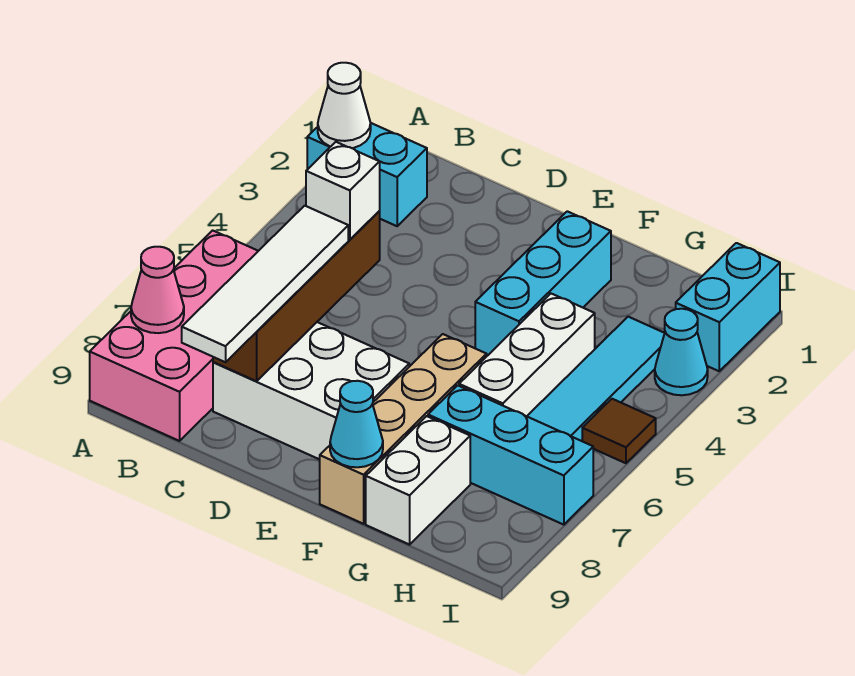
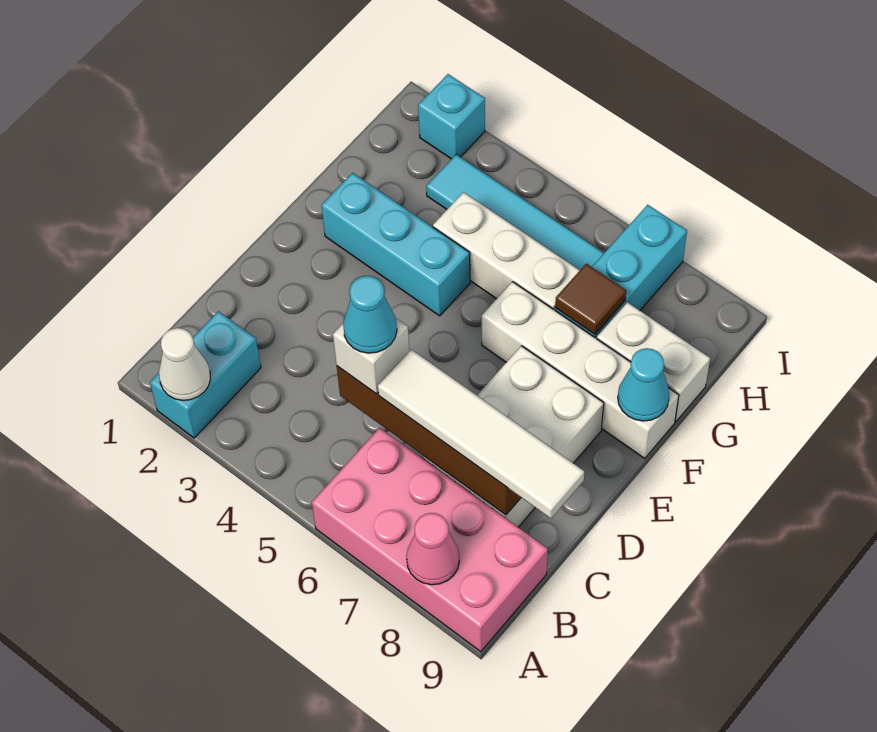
tan brick F6:F9 level 1 -> white brick F6:F9 level 1
cyan brick I1:I2 level 1 -> cyan brick I2 level 1
cyan cone I3 level 1 -> cyan cone C5 level 4
brown tile I5 level 1 -> brown tile G7 level 2

